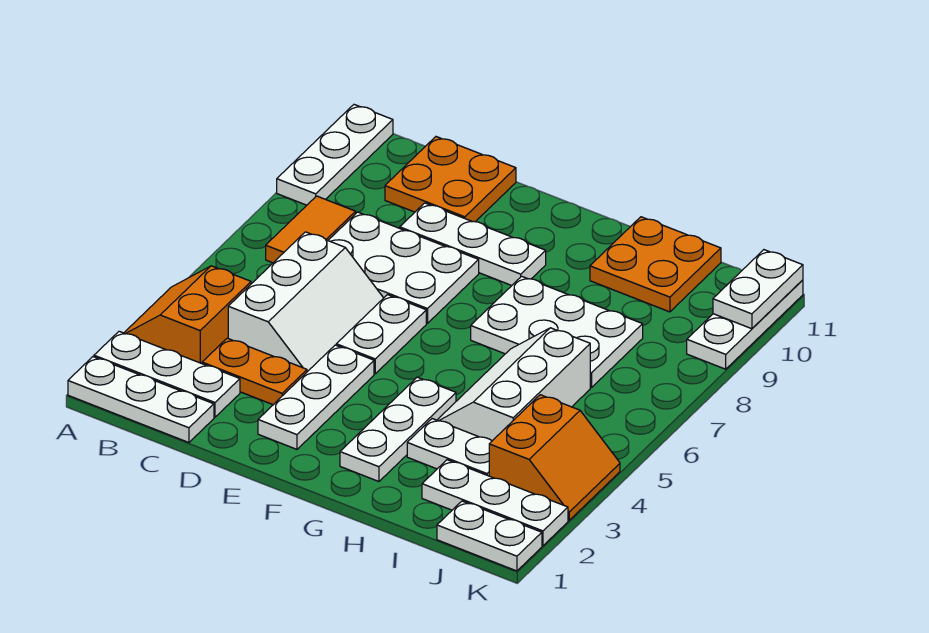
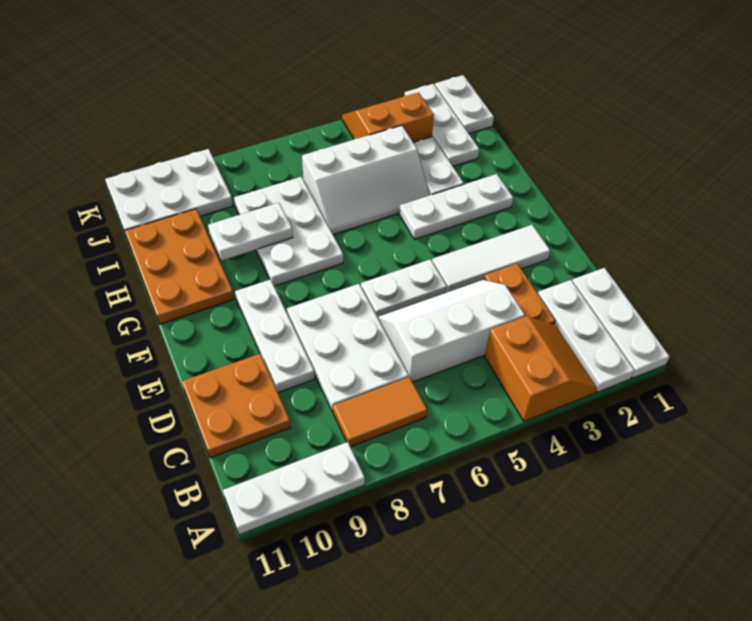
orange slope A3:B4 level 1 top B -> orange slope A3:B4 level 1 top 4
white plate E2:E4 level 1 -> white tile E2:E4 level 1
orange plate H10:I11 level 1 -> orange plate G10:I11 level 1
white plate K9:K11 level 1 -> white plate J9:K11 level 1
white plate K10:K11 level 2 -> white plate H8:H9 level 2

